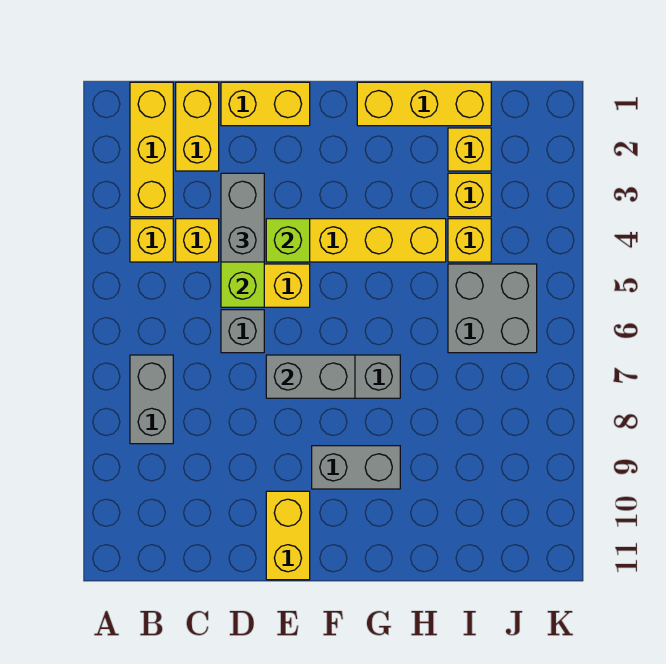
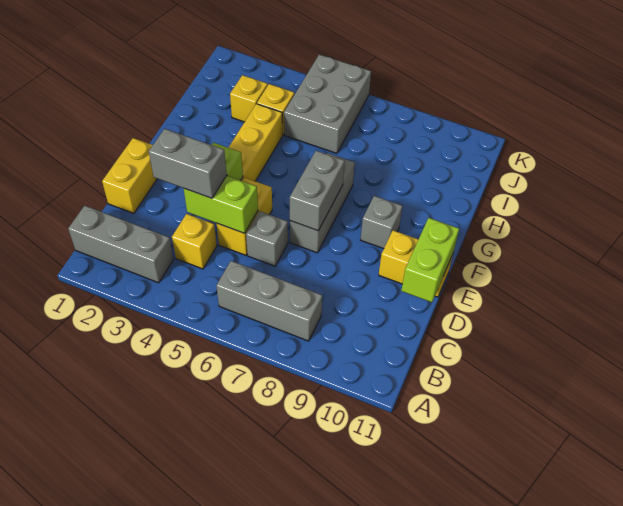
yellow brick B1:B3 level 1 -> grey brick B1:B3 level 1
yellow brick B4 level 1 -> none
grey brick B7:B8 level 1 -> grey brick B6:B8 level 1
yellow brick C1:C2 level 1 -> none
none -> lime brick D11:E11 level 2
grey brick F9:G9 level 1 -> grey brick F9 level 1
yellow brick G1:I1 level 1 -> none
yellow brick I2 level 1 -> none
grey brick I5:J6 level 1 -> grey brick I5:K6 level 1

